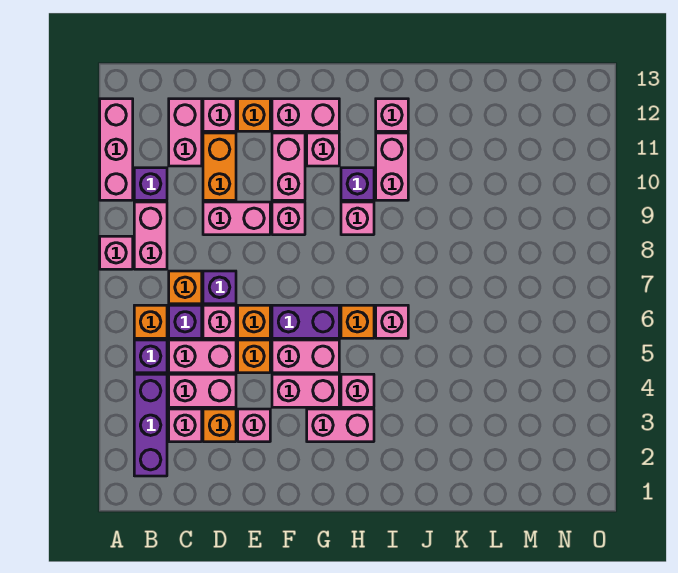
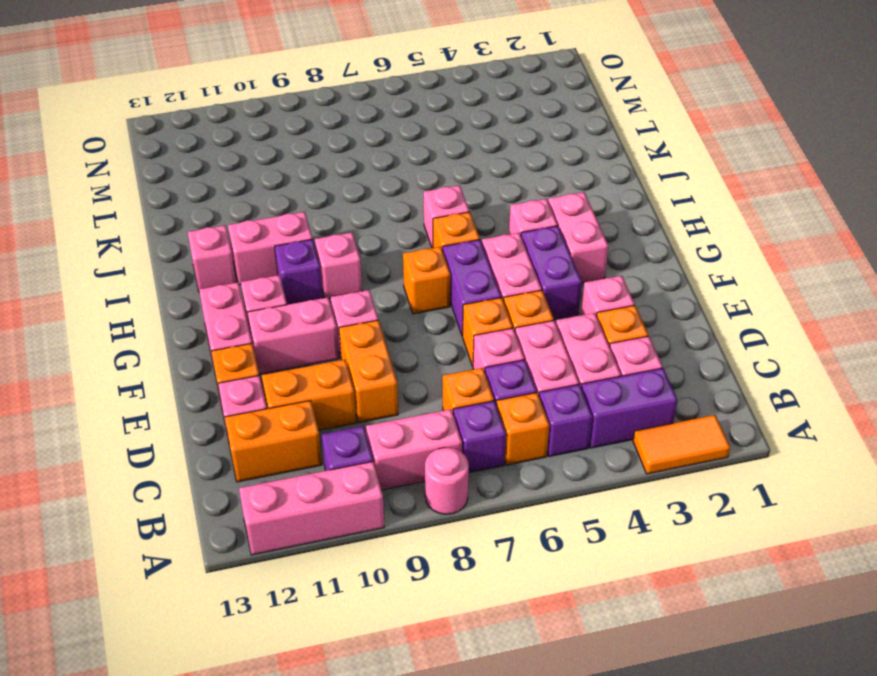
none -> orange tile A2:A3 level 1
pink brick A8 level 1 -> pink round brick A8 level 1
purple brick B2:B4 level 1 -> purple brick B3:B4 level 1
pink brick C11:C12 level 1 -> orange brick C11:C12 level 1
purple brick D7 level 1 -> purple brick B7 level 1
pink brick D9:E9 level 1 -> orange brick D9:E9 level 1
pink brick F4:G4 level 1 -> purple brick F4:G4 level 1
none -> orange brick G7 level 1

